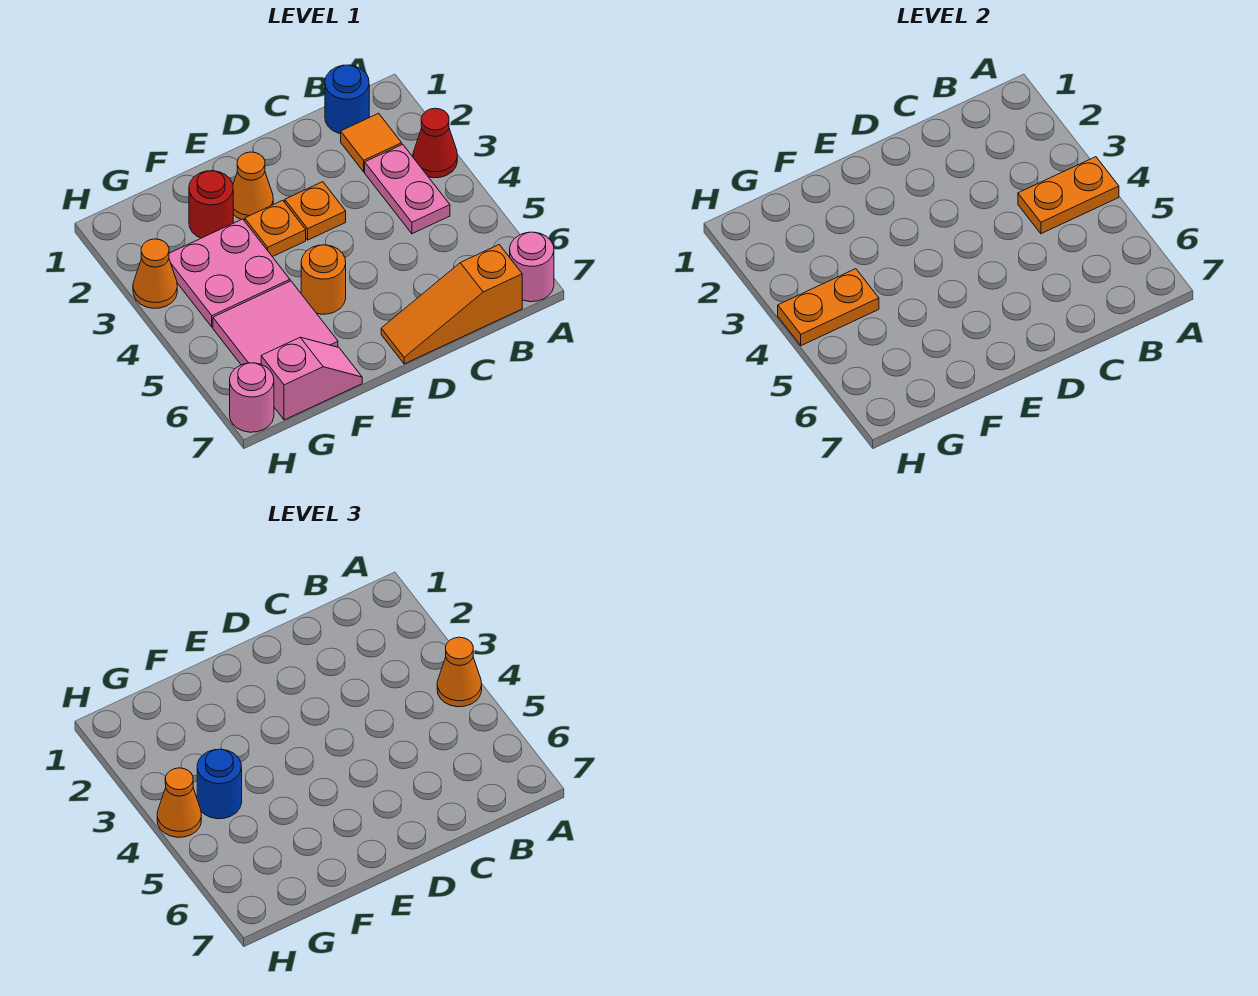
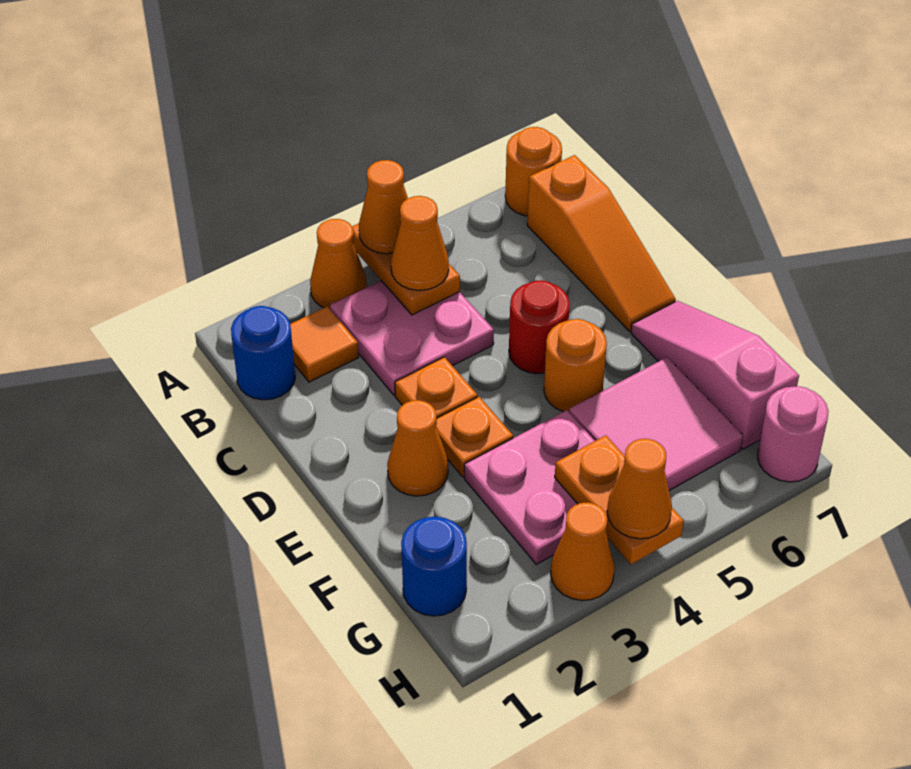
red cone A3 level 1 -> orange cone A3 level 1
pink round brick A7 level 1 -> orange round brick A7 level 1
pink plate B3:B4 level 1 -> pink plate B3:C4 level 1
none -> orange cone B4 level 3
red round brick F2 level 1 -> red round brick D5 level 1
pink slope F7:G7 level 1 top G -> pink slope E7:G7 level 1 top G
blue round brick G4 level 3 -> blue round brick G1 level 1

